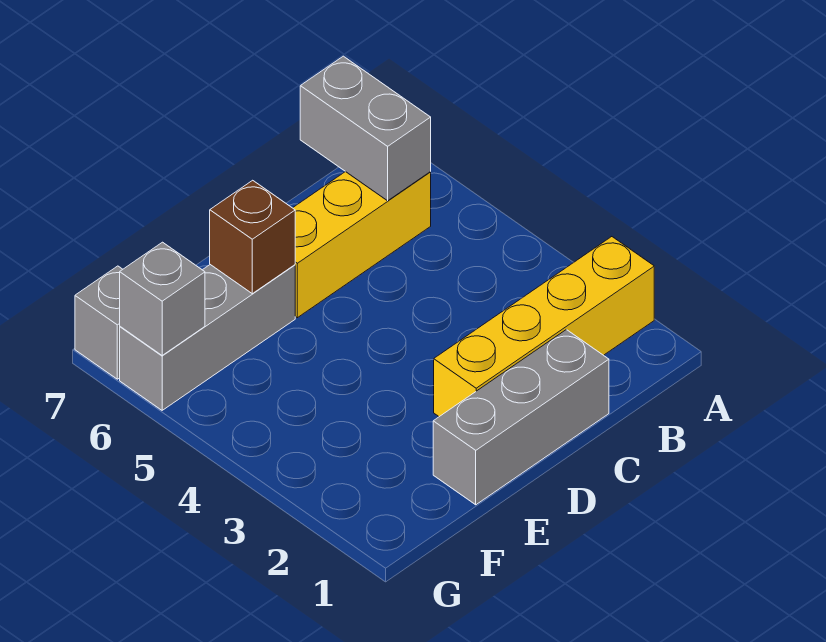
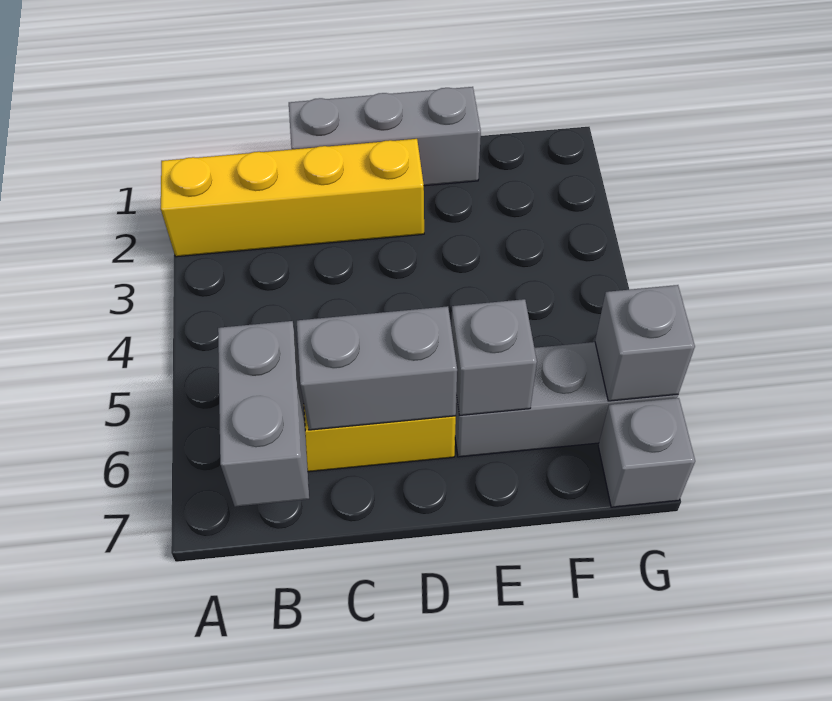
none -> grey brick C6:D6 level 2
brown brick E6 level 2 -> grey brick E6 level 2

